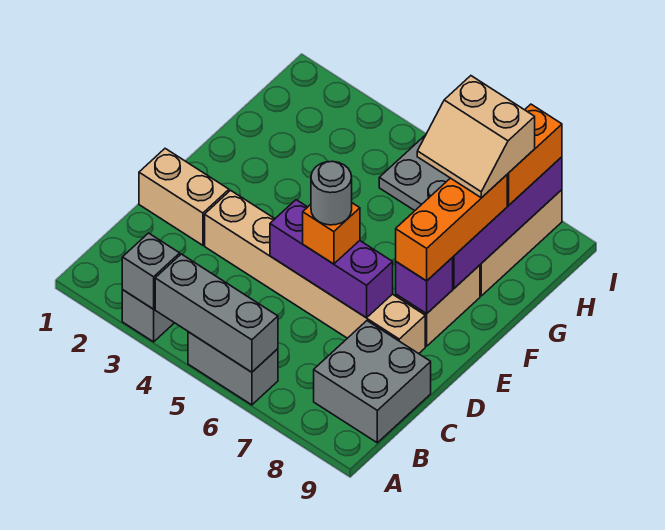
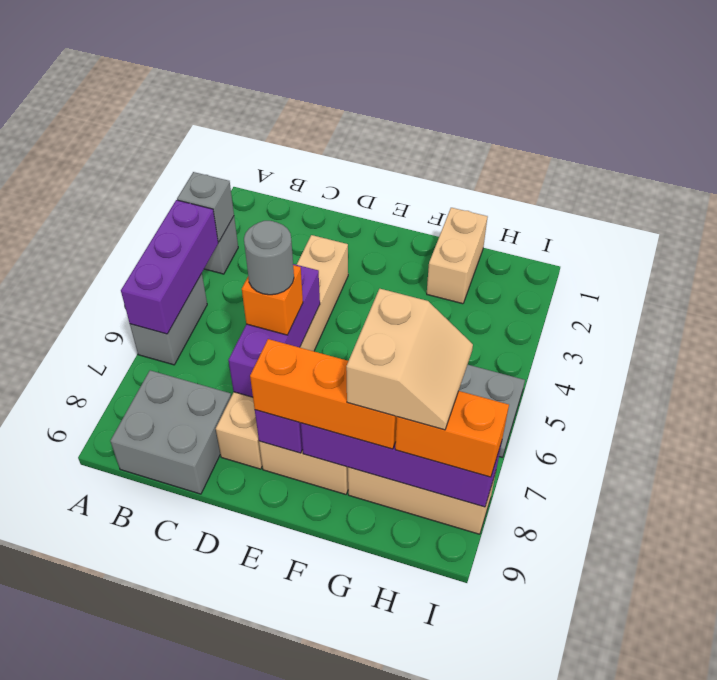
grey brick A4:A6 level 2 -> purple brick A4:A6 level 2
tan brick D1:D2 level 1 -> tan brick G1:G2 level 1
tan slope G7:H8 level 4 top H -> tan slope G7:H8 level 4 top G

